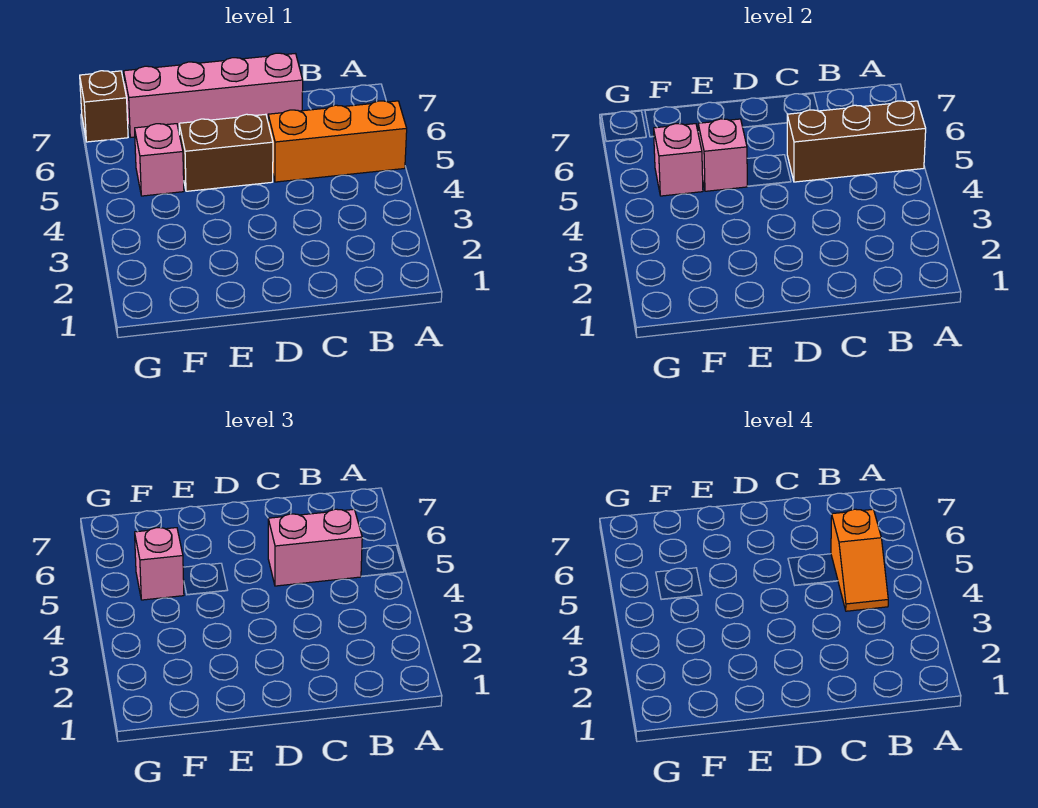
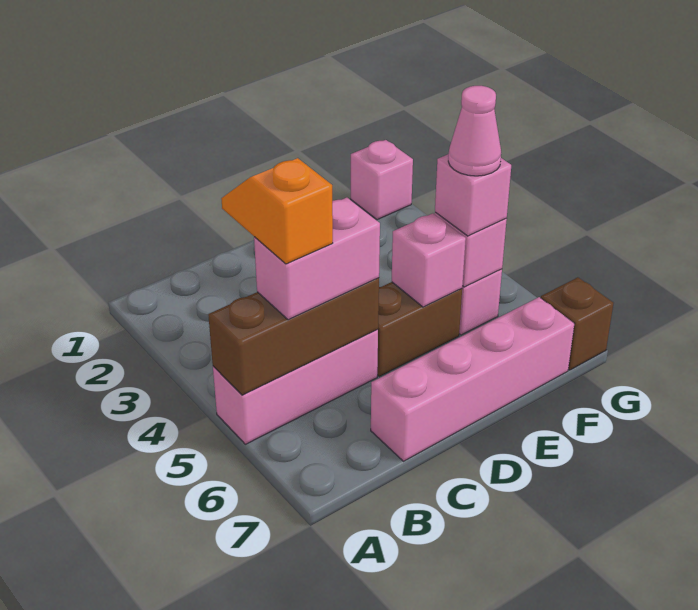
orange brick A5:C5 level 1 -> pink brick A5:C5 level 1
none -> pink cone F5 level 4
none -> pink brick G1 level 1

